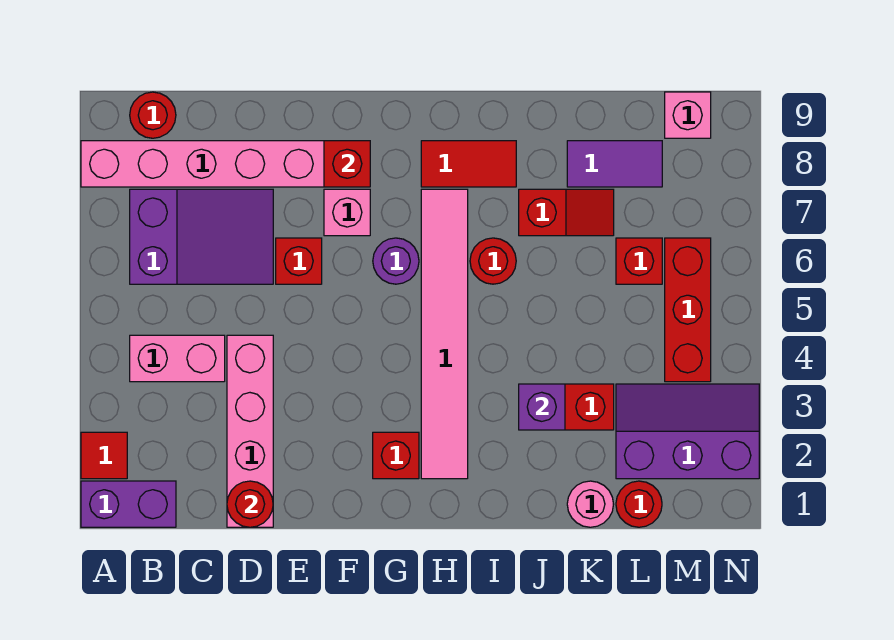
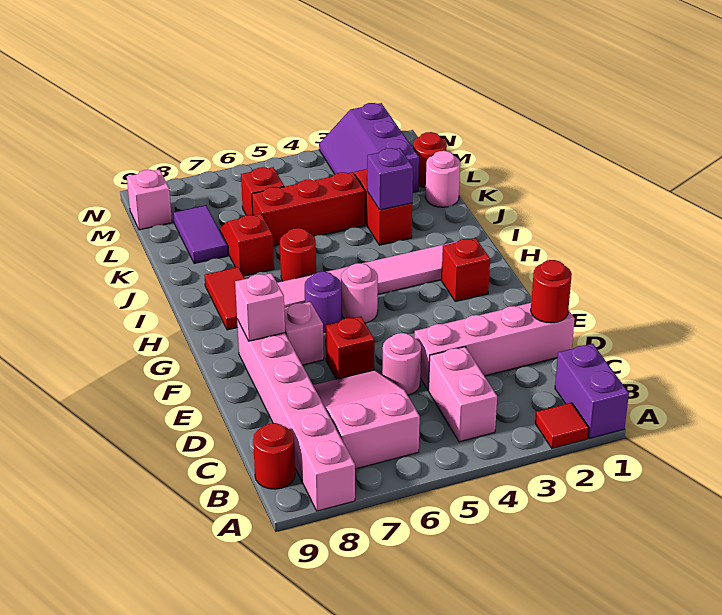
purple slope B6:D7 level 1 top B -> pink slope B6:D7 level 1 top B
none -> pink round brick D5 level 1
red brick F8 level 2 -> pink brick F8 level 2
none -> pink round brick G5 level 1
red brick M4:M6 level 1 -> red brick K4:K6 level 1

